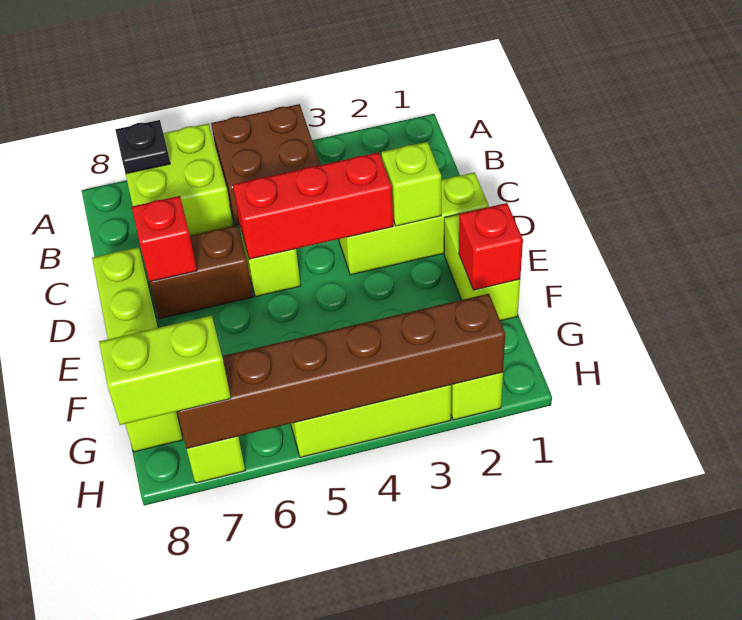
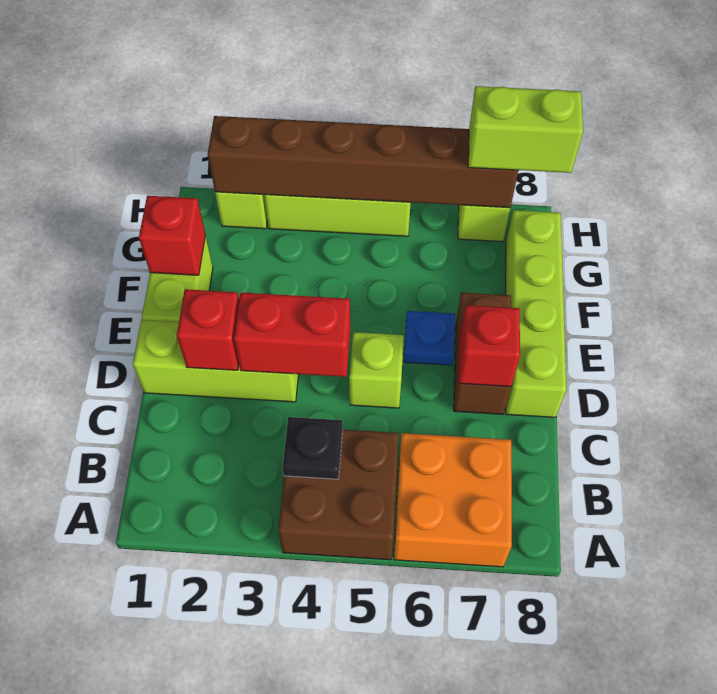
lime brick A6:B7 level 1 -> orange brick A6:B7 level 1
black plate A7 level 2 -> black plate B4 level 2
lime brick D2 level 2 -> red brick D2 level 2
red brick D3:D5 level 2 -> red brick D3:D4 level 2
brown brick D6:D7 level 1 -> brown brick D7:E7 level 1
none -> blue plate E6 level 1

